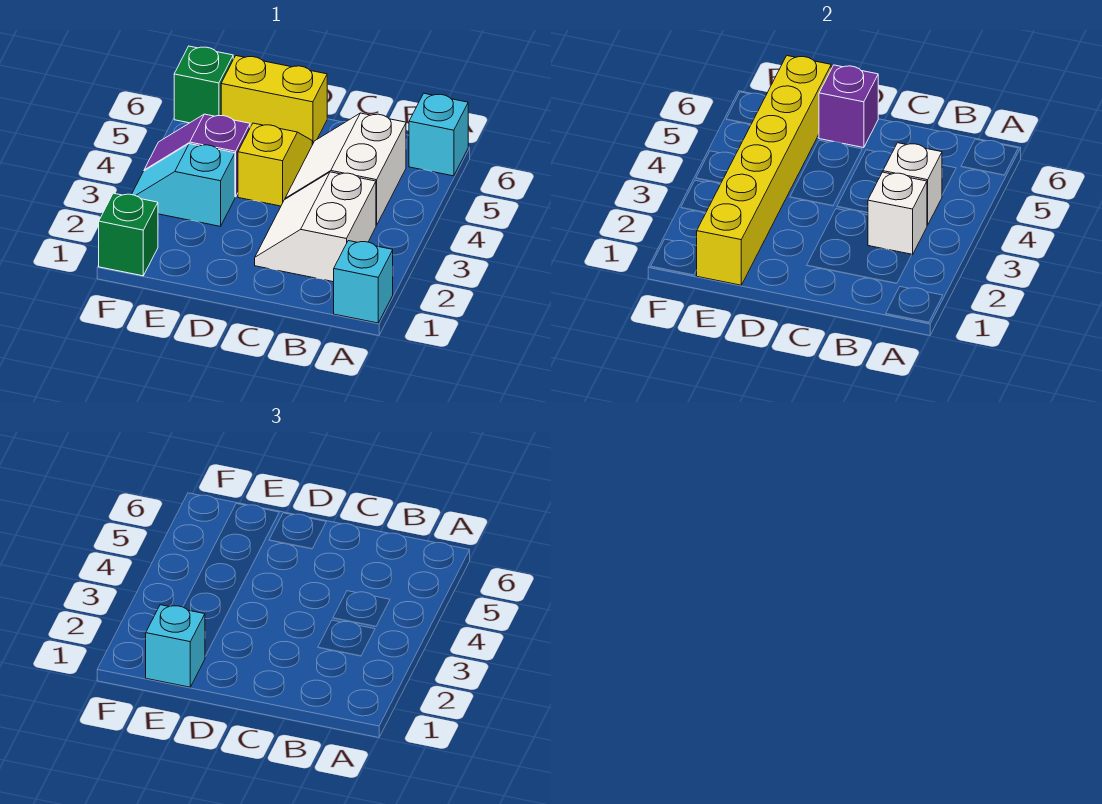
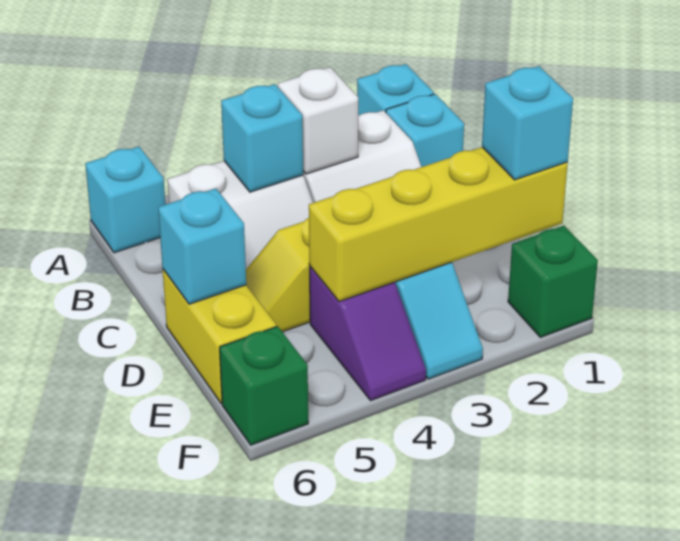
none -> cyan brick B1 level 1
white brick B4 level 2 -> cyan brick B4 level 2
purple brick D6 level 2 -> cyan brick D6 level 2
yellow brick E1:E6 level 2 -> yellow brick E1:E4 level 2

